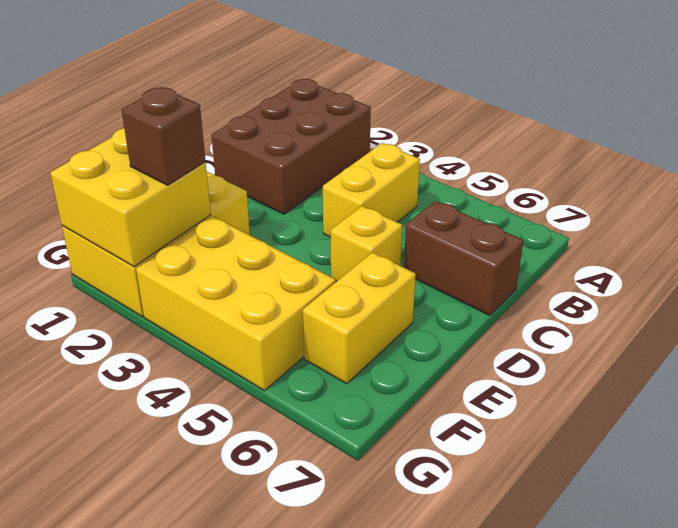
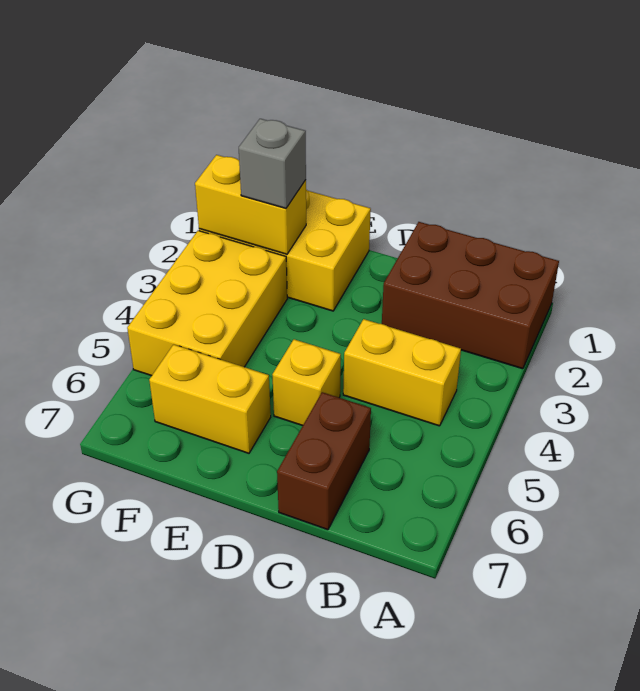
yellow brick F1:G2 level 2 -> yellow brick F2:G2 level 2
brown brick F2 level 3 -> grey brick F2 level 3

